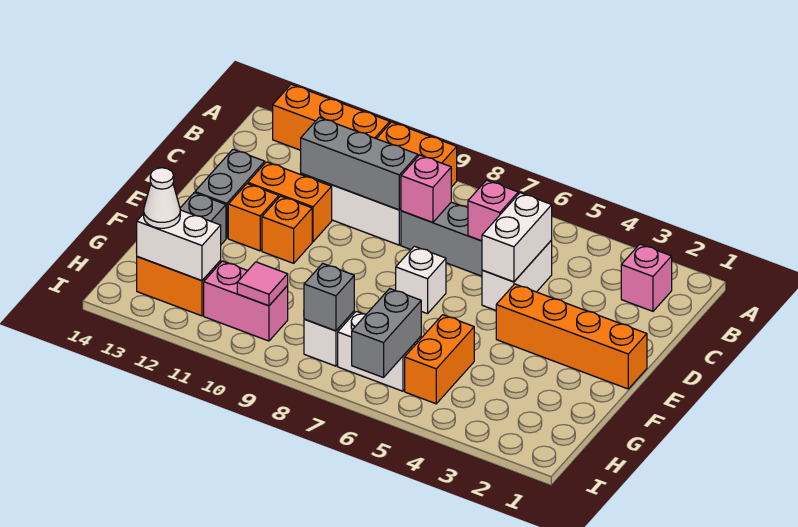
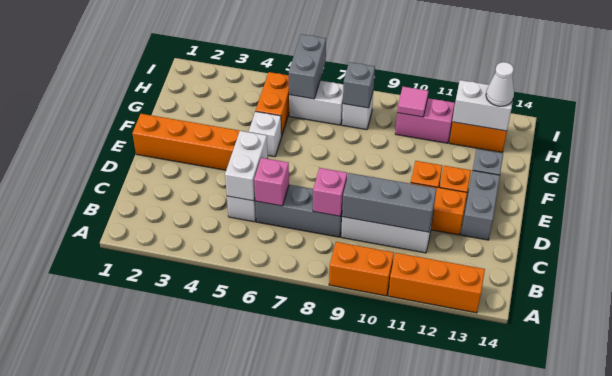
pink brick B2 level 1 -> none
white brick E7 level 1 -> white brick F5 level 1

